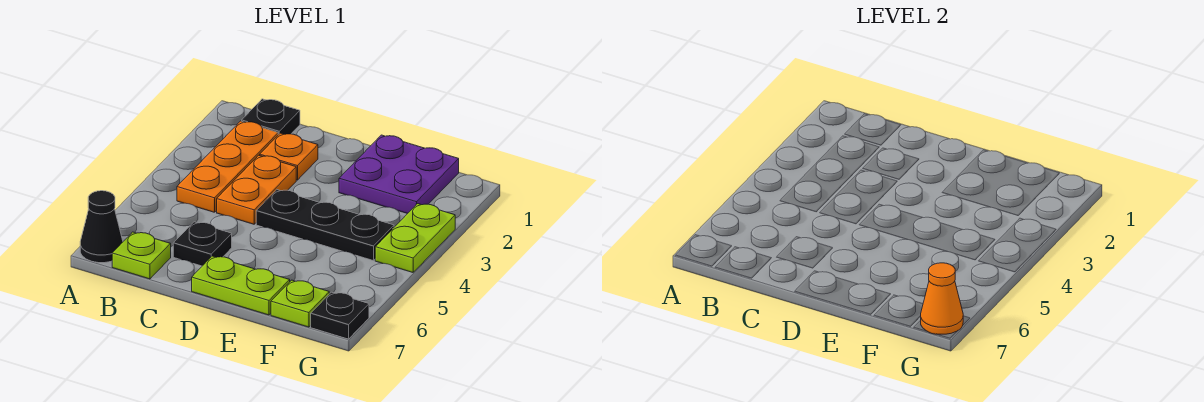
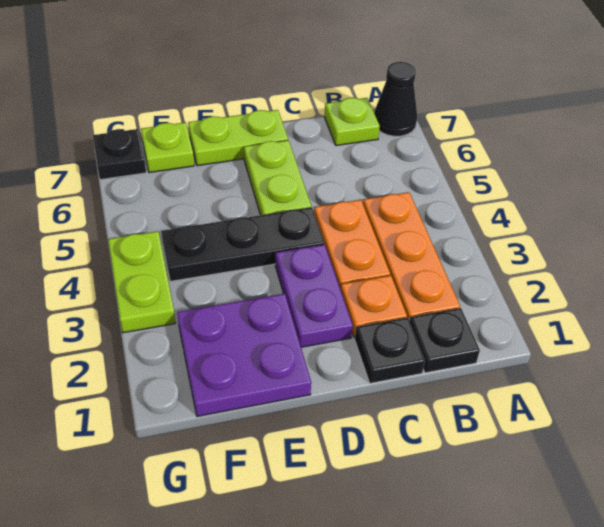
black plate C6 level 1 -> black plate C1 level 1
none -> purple plate D2:D3 level 1
none -> lime plate D5:D6 level 1
orange cone G7 level 2 -> none

